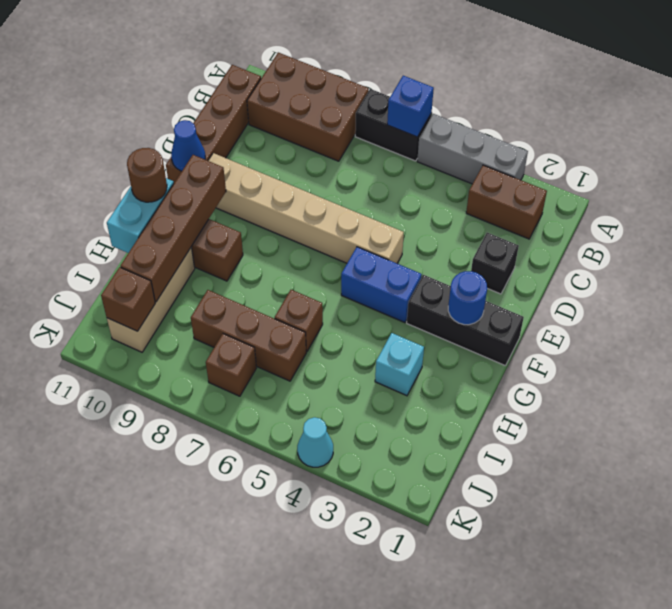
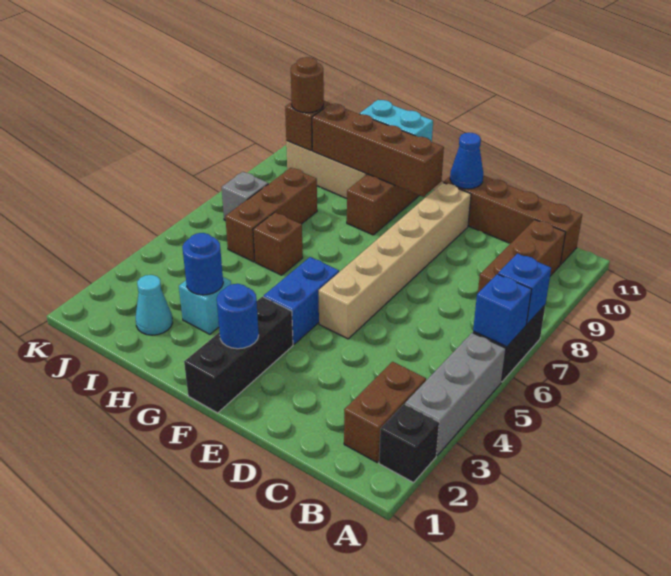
none -> blue brick A7 level 2
brown brick A8:B10 level 1 -> brown brick B8:B10 level 1
black brick D2 level 1 -> black brick A2 level 1
brown round brick G11 level 3 -> brown round brick J10 level 3
none -> blue round brick H3 level 2
brown brick J7 level 1 -> grey brick J7 level 1
cyan cone K4 level 1 -> cyan cone I2 level 1

